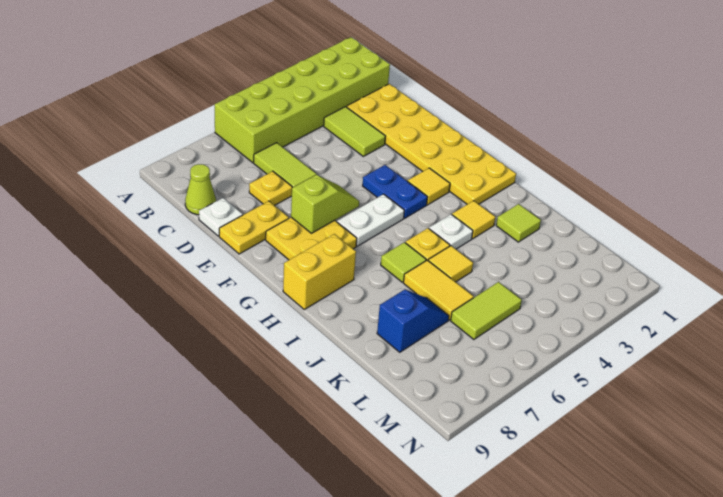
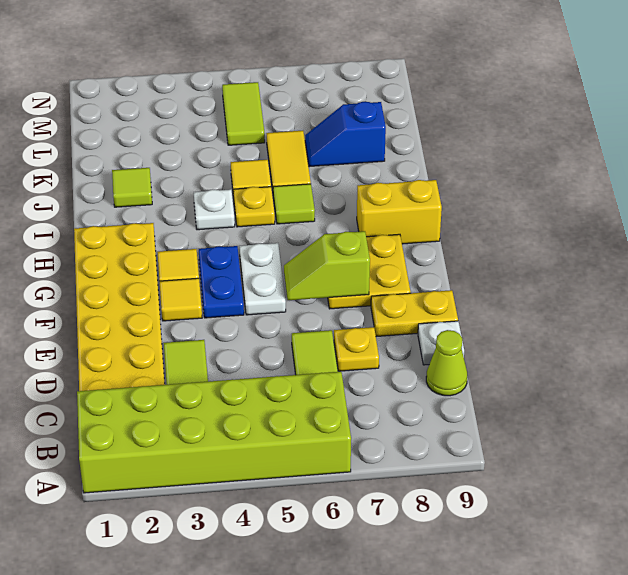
white plate G5:G6 level 1 -> white plate F5:G5 level 1
yellow tile I3 level 1 -> yellow tile F3 level 1
lime tile L5:L6 level 1 -> lime tile L5:M5 level 1

